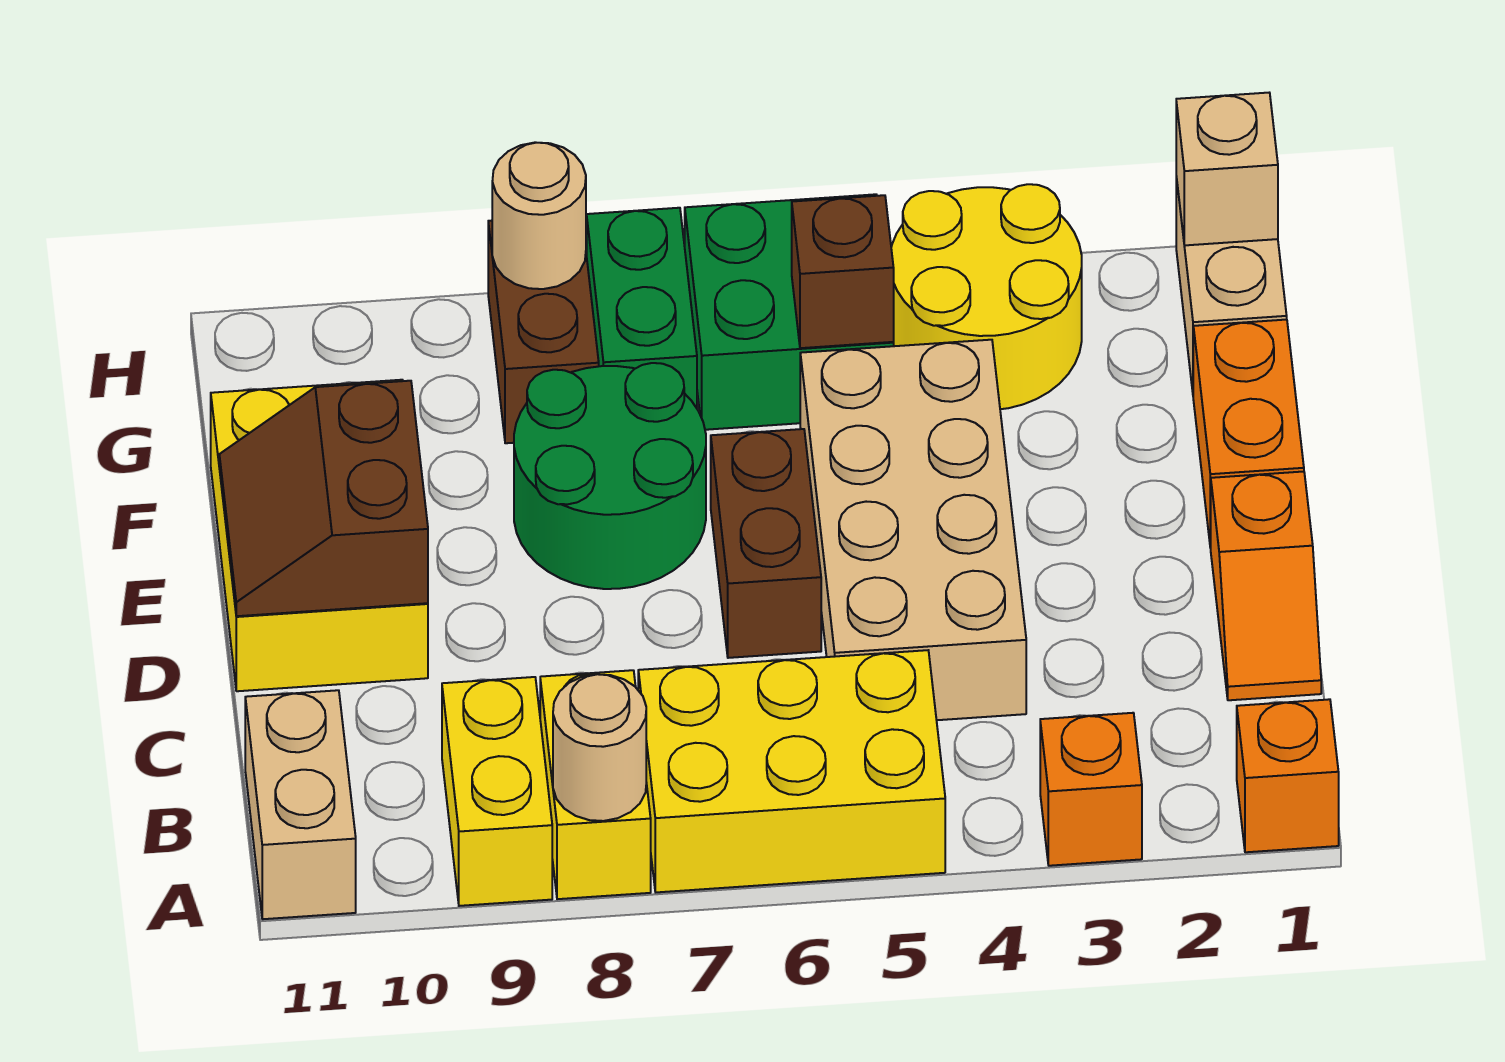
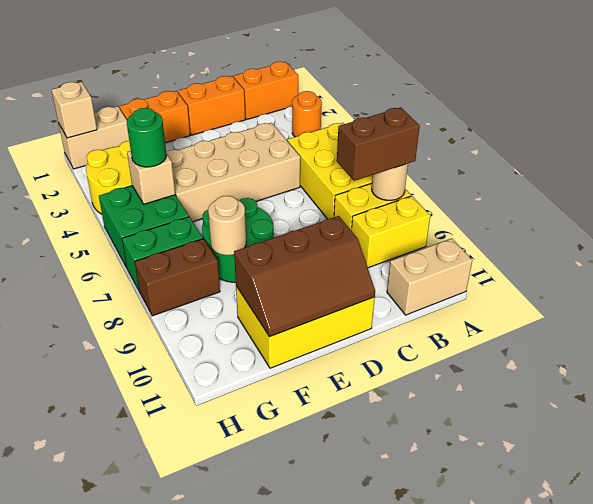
orange brick A1 level 1 -> orange brick A1:B1 level 1
orange brick A3 level 1 -> orange round brick A3 level 1
orange slope C1:D1 level 1 top D -> orange brick C1:D1 level 1
brown brick D6:E6 level 1 -> brown brick A8:B8 level 3
brown slope D10:E11 level 2 top 10 -> brown slope D10:F11 level 2 top 10
brown brick G5 level 2 -> tan brick G5 level 2
none -> green round brick G5 level 3
tan round brick H8 level 2 -> tan round brick F8 level 2

